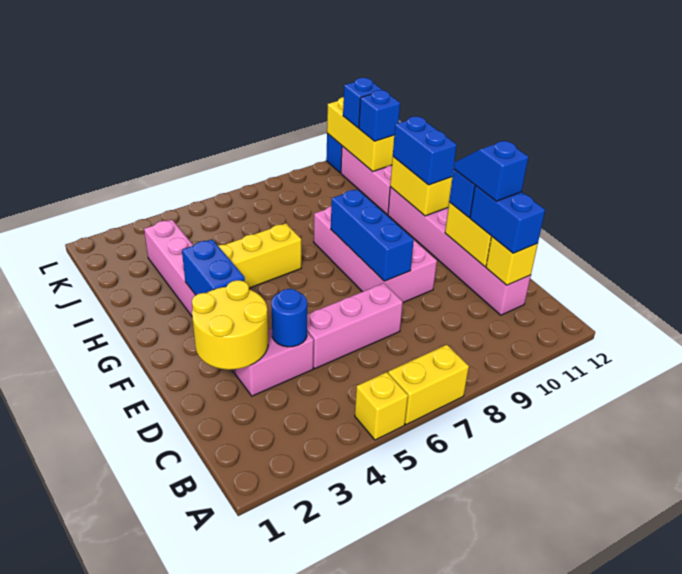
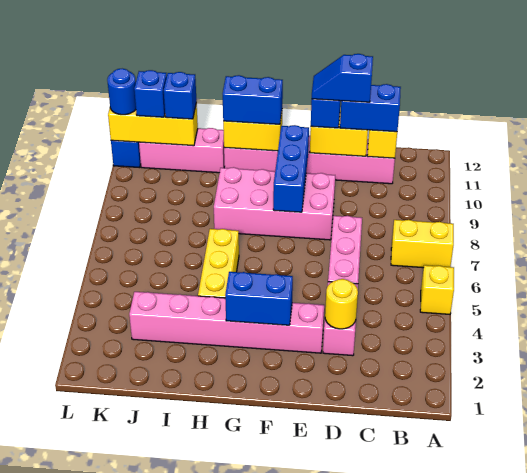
yellow brick A6:A7 level 1 -> yellow brick A7:B7 level 1
yellow round brick D2:E3 level 2 -> yellow round brick D3 level 2
blue round brick D4 level 2 -> blue round brick L11 level 3
blue brick E8:G8 level 2 -> blue brick F8:F10 level 2

